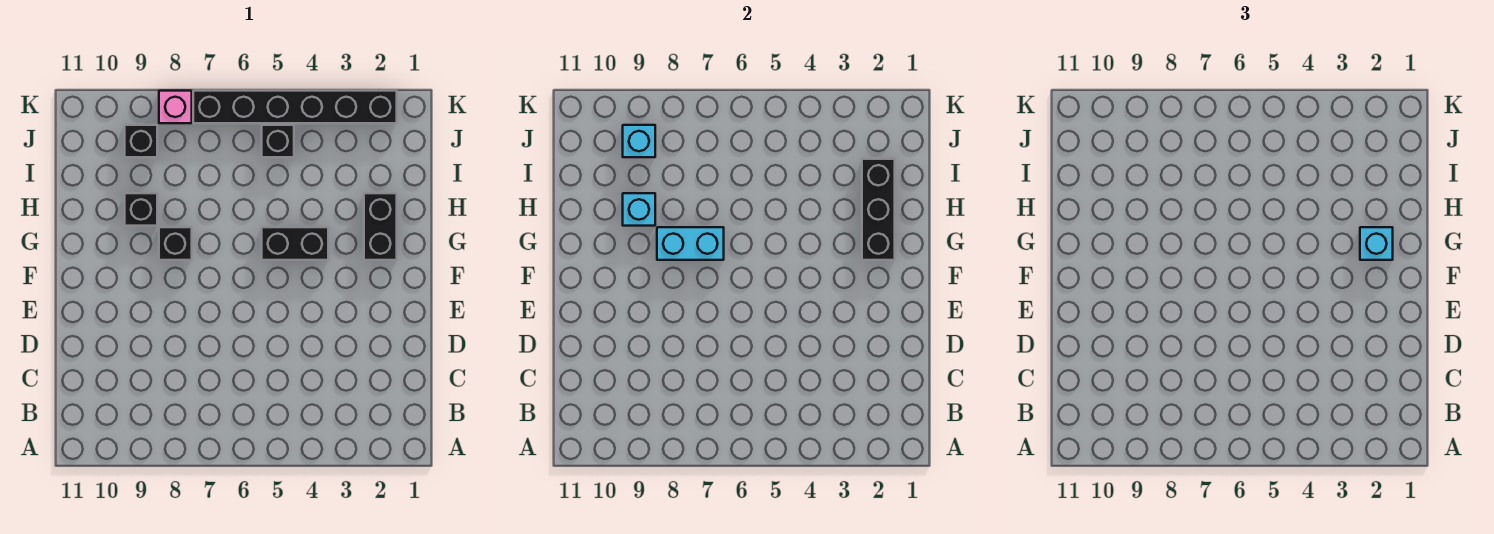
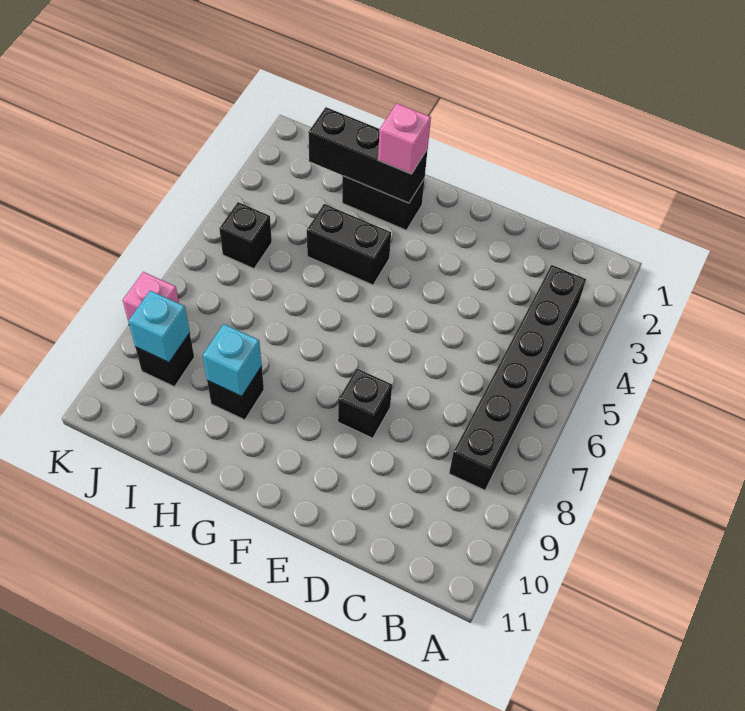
cyan brick G2 level 3 -> pink brick G2 level 3
black brick G4:G5 level 1 -> black brick G4:H4 level 1
cyan brick G7:G8 level 2 -> none
black brick G8 level 1 -> black brick E8 level 1
black brick K2:K7 level 1 -> black brick B3:B8 level 1

